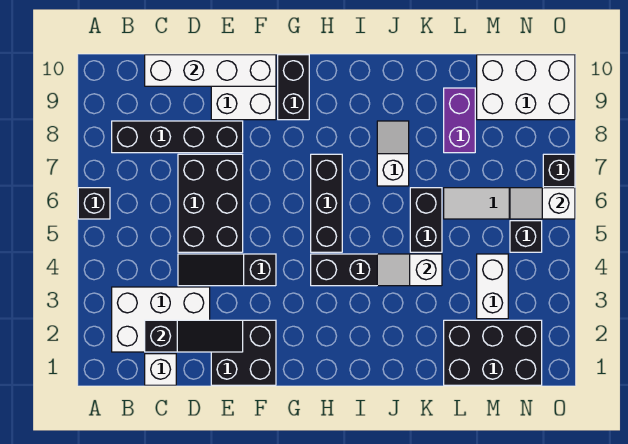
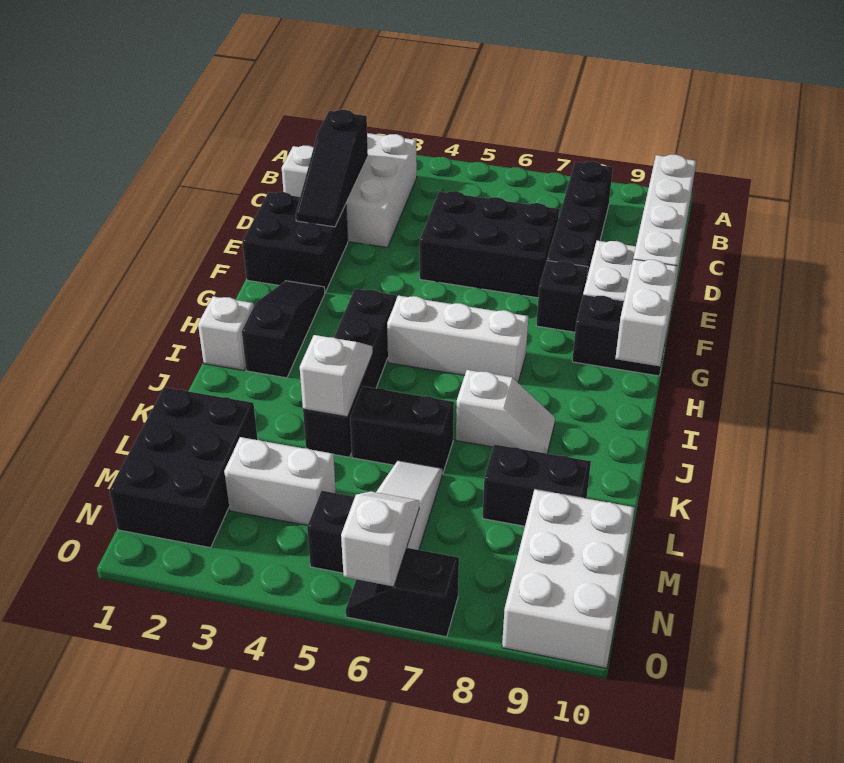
black brick A6 level 1 -> black brick F8 level 1
black slope D4:F4 level 1 top F -> black slope G2:I2 level 1 top I
none -> white brick G10:H10 level 2
black brick H5:H7 level 1 -> white brick H5:H7 level 1
none -> white brick I1 level 1
purple brick L8:L9 level 1 -> black brick L8:L9 level 1

